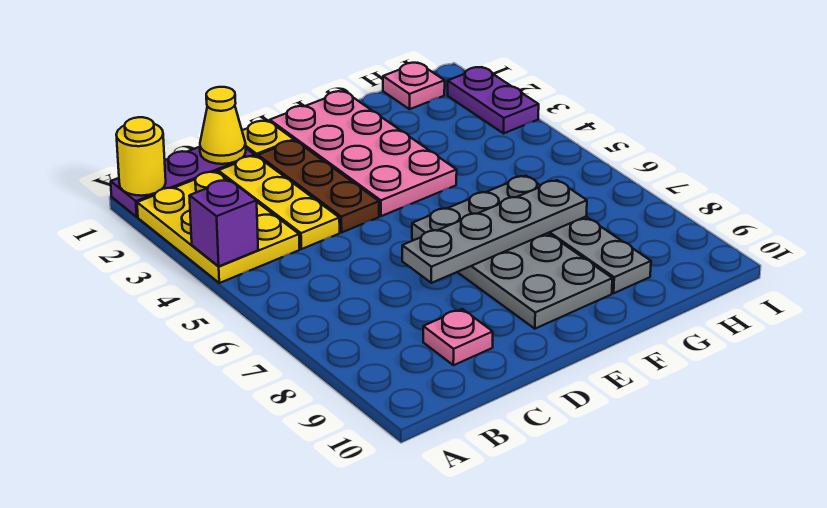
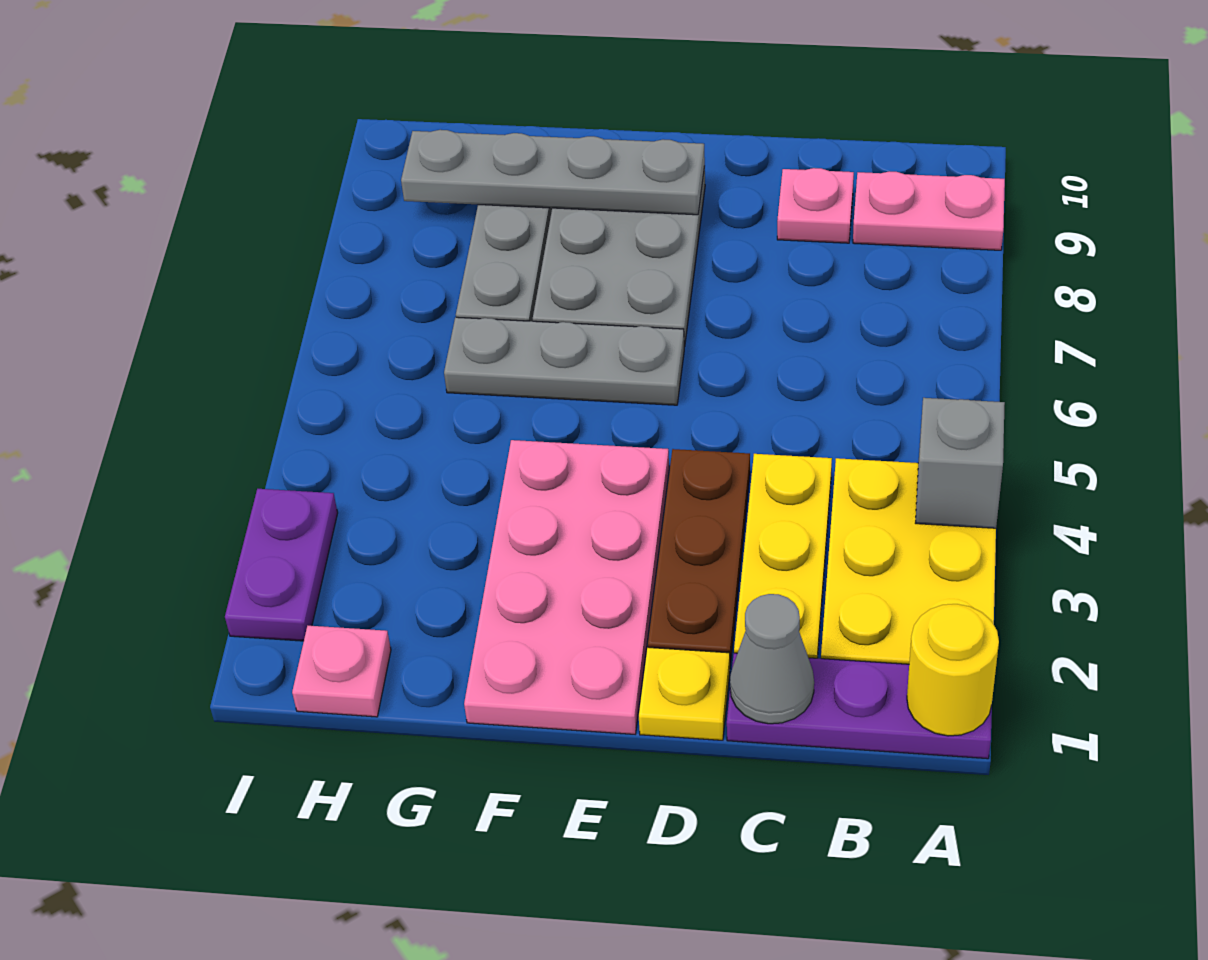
purple brick A4 level 2 -> grey brick A4 level 2
none -> pink plate A9:B9 level 1
yellow cone C1 level 2 -> grey cone C1 level 2
grey plate D7:G7 level 2 -> grey plate E9:H9 level 2

